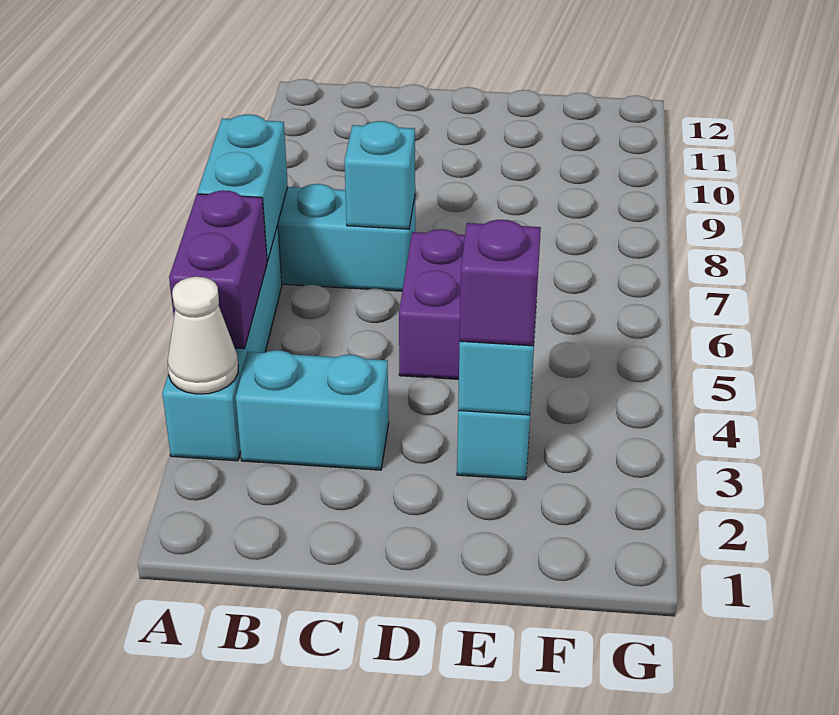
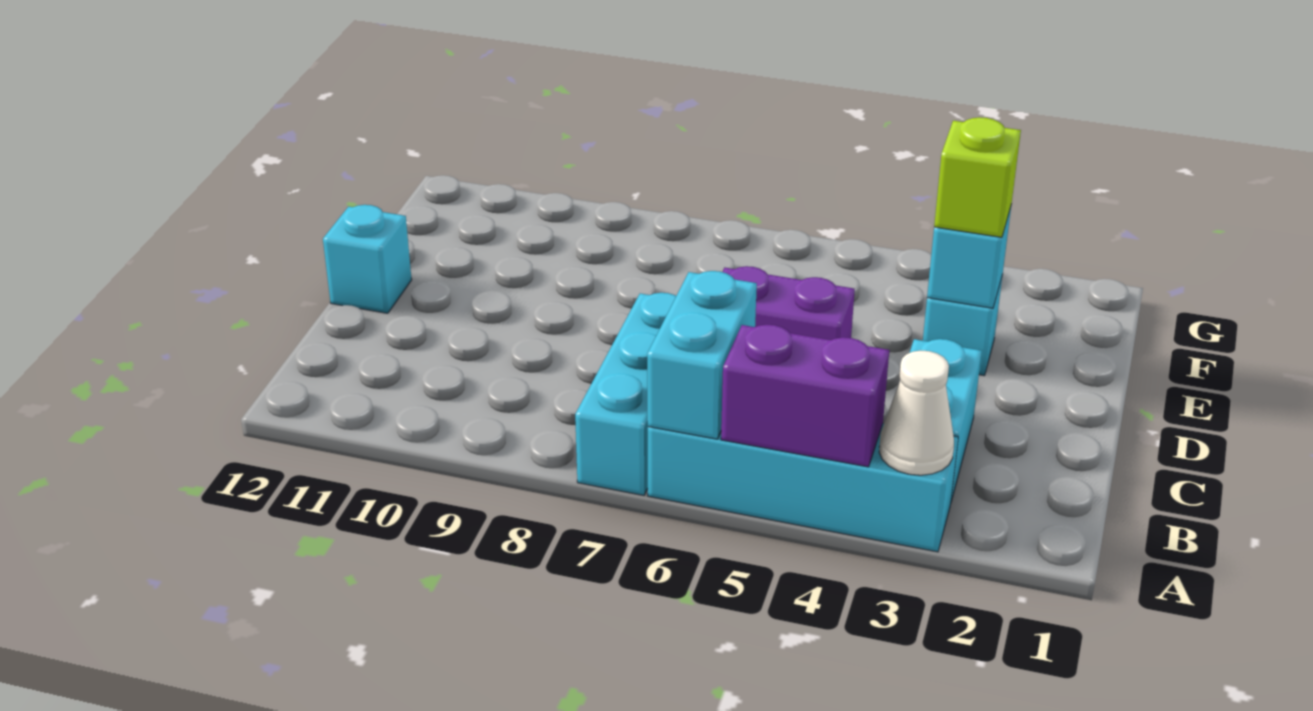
cyan brick A6:A7 level 2 -> cyan brick A6:B6 level 2
cyan brick C7 level 2 -> cyan brick D12 level 1
purple brick E3 level 3 -> lime brick E3 level 3

